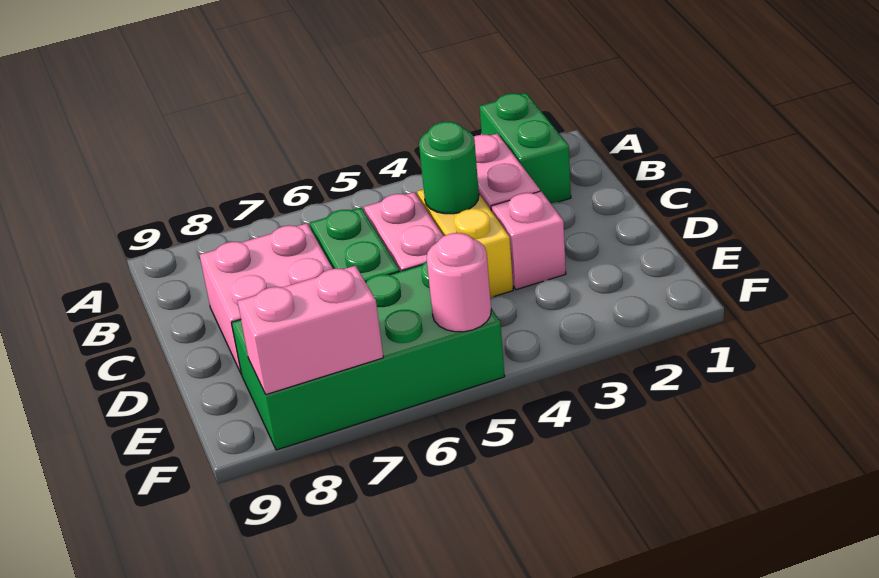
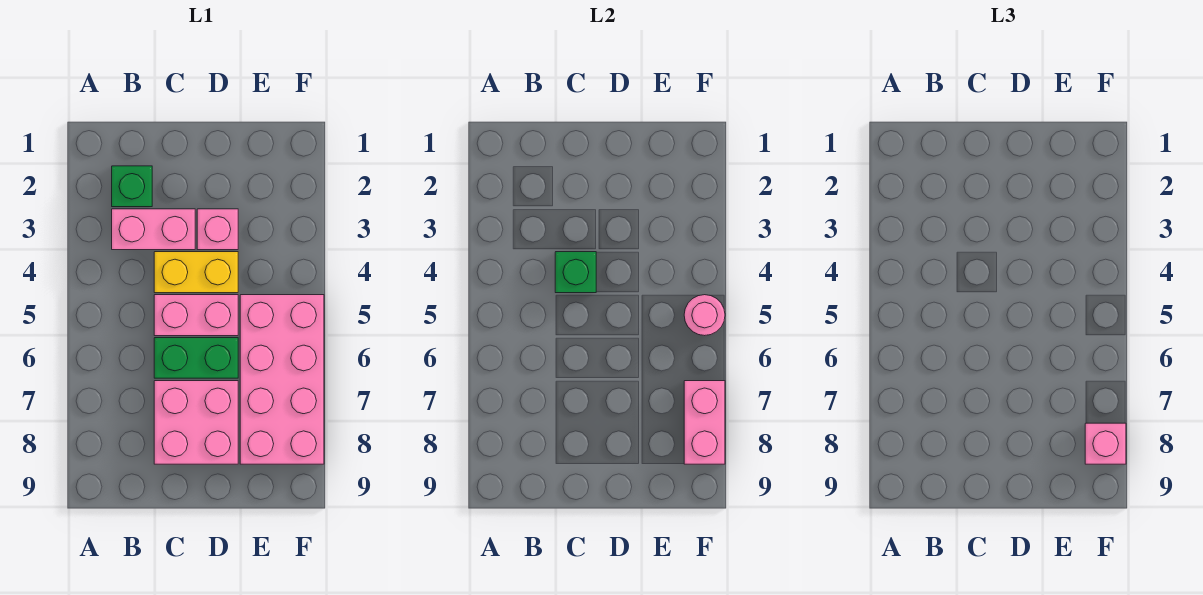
green brick A2:B2 level 1 -> green brick B2 level 1
green round brick C4 level 2 -> green brick C4 level 2
green brick E5:F8 level 1 -> pink brick E5:F8 level 1
none -> pink brick F8 level 3

